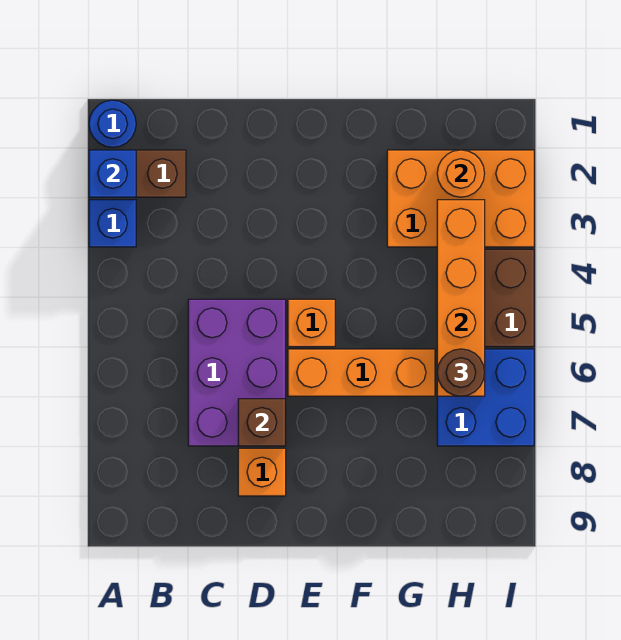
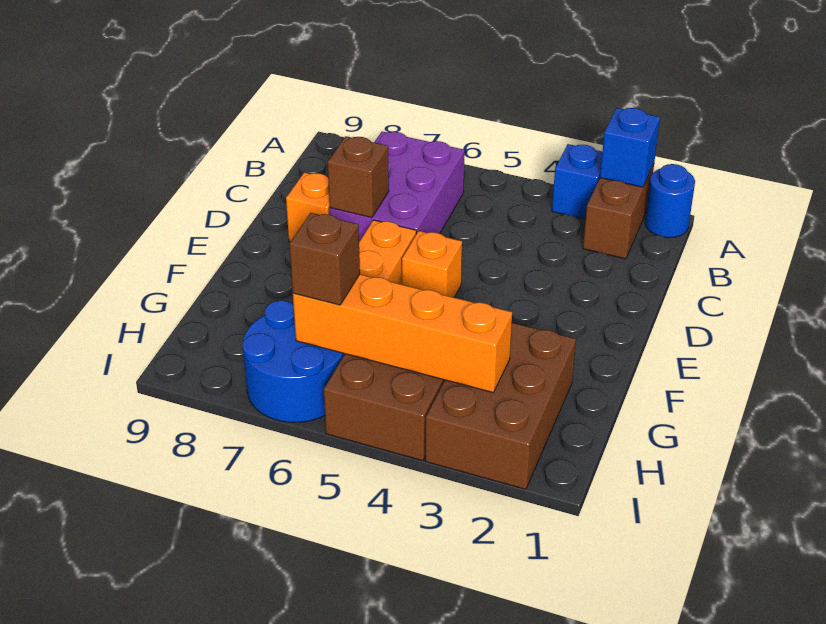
purple brick C5:D7 level 1 -> purple brick B6:D7 level 1
orange brick G2:I3 level 1 -> brown brick G2:I3 level 1
orange round brick H2 level 2 -> none
blue brick H6:I7 level 1 -> blue round brick H6:I7 level 1
brown round brick H6 level 3 -> brown brick H6 level 3

